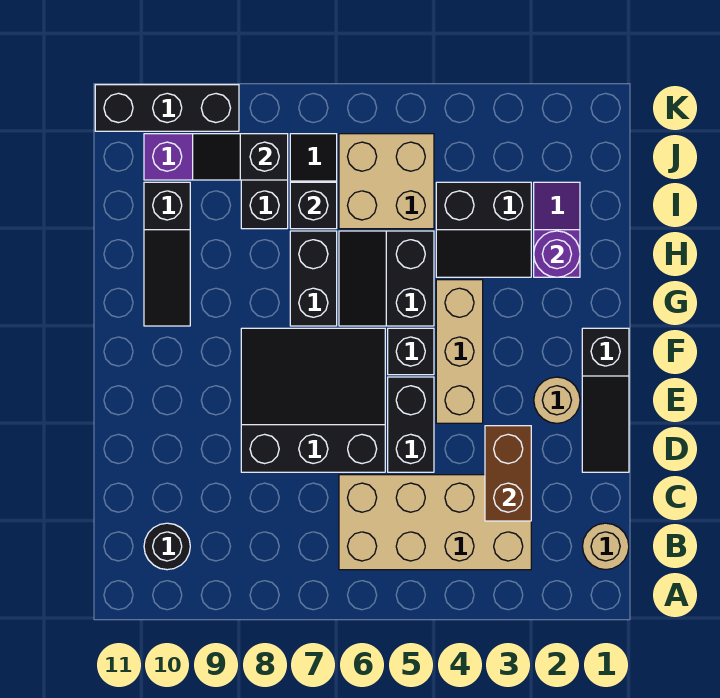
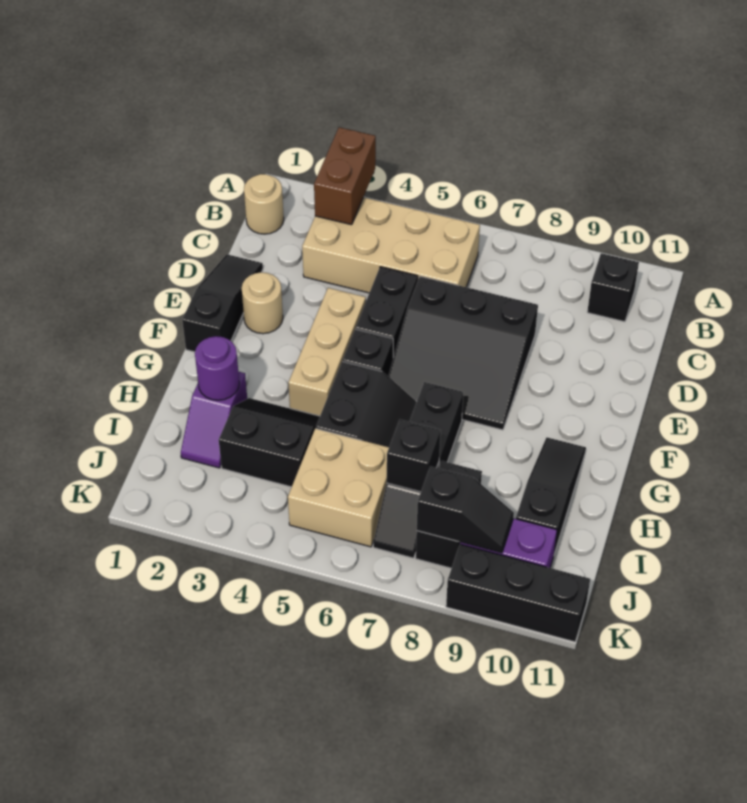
black round brick B10 level 1 -> black brick B10 level 1
brown brick C3:D3 level 2 -> brown brick A3:B3 level 2

